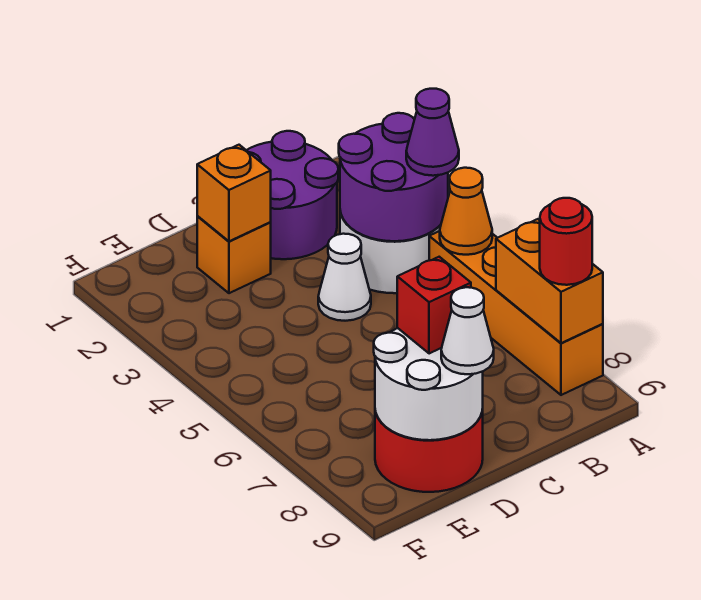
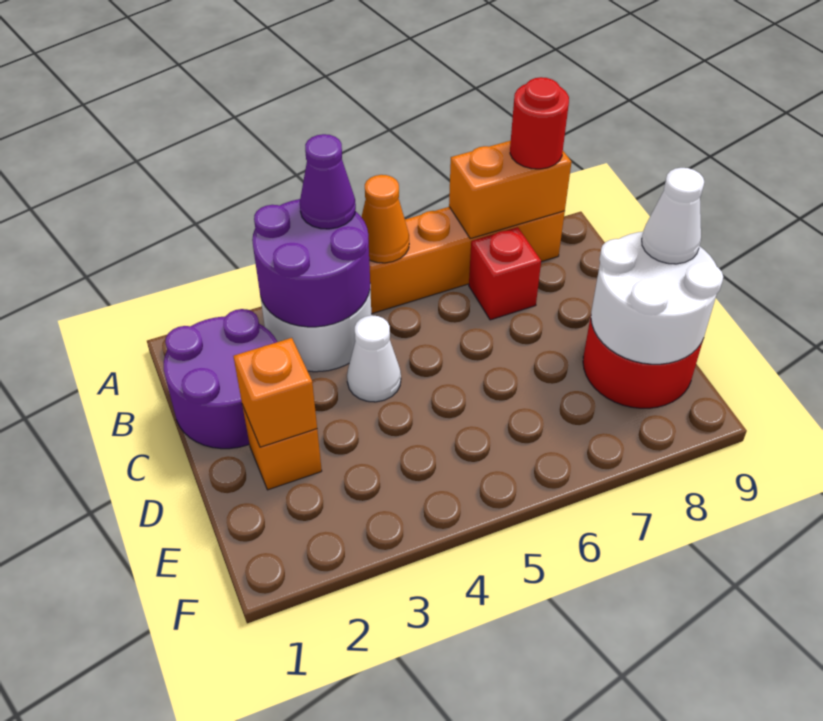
red brick D8 level 3 -> red brick B7 level 1

